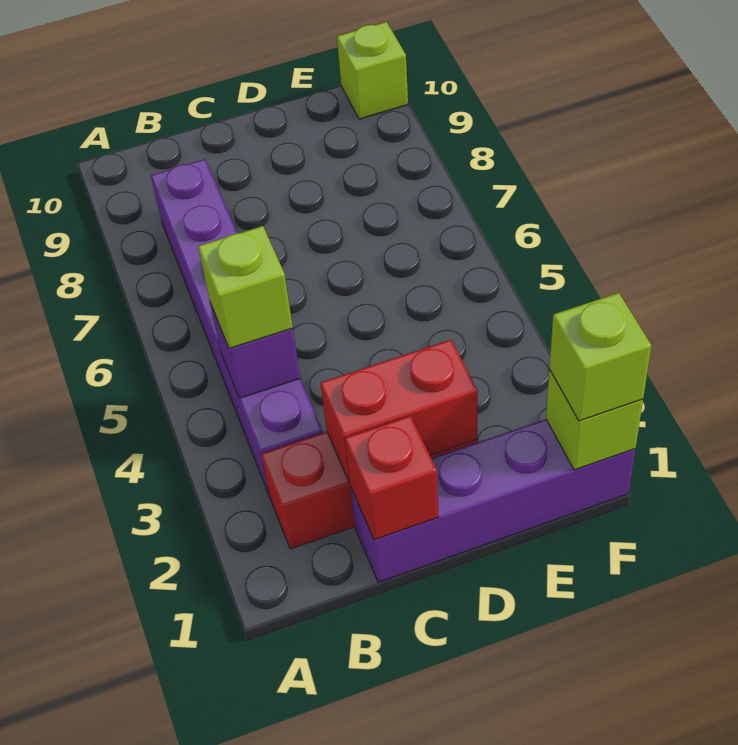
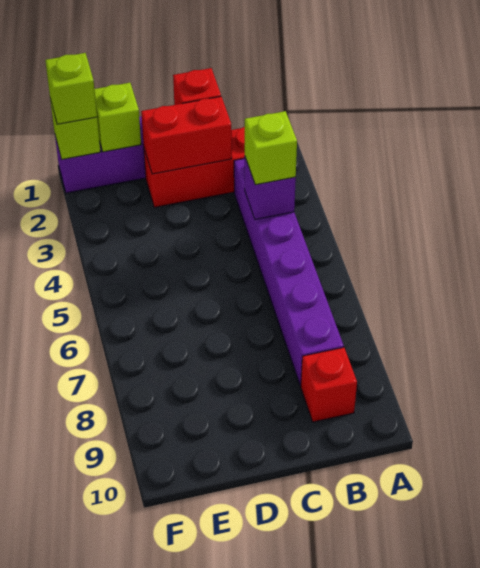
none -> red brick B9 level 1
lime brick F10 level 1 -> lime brick E1 level 2

